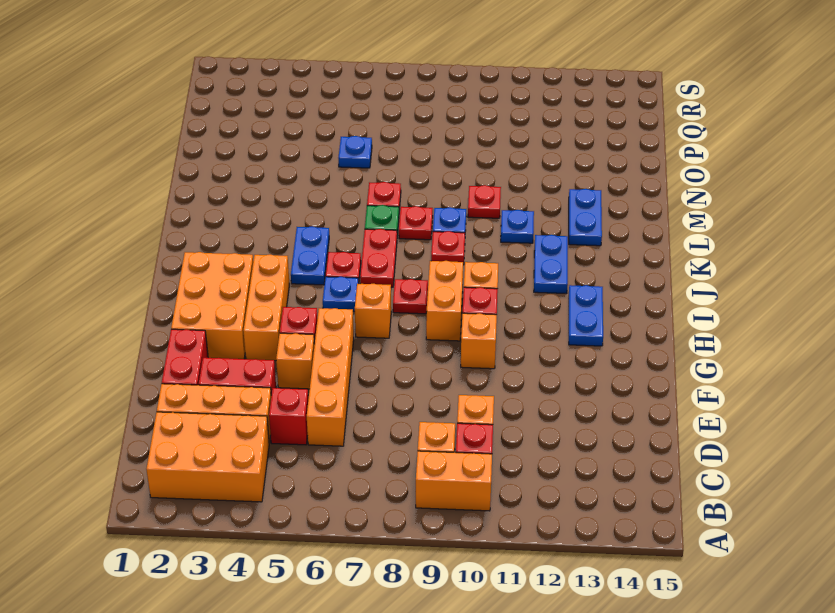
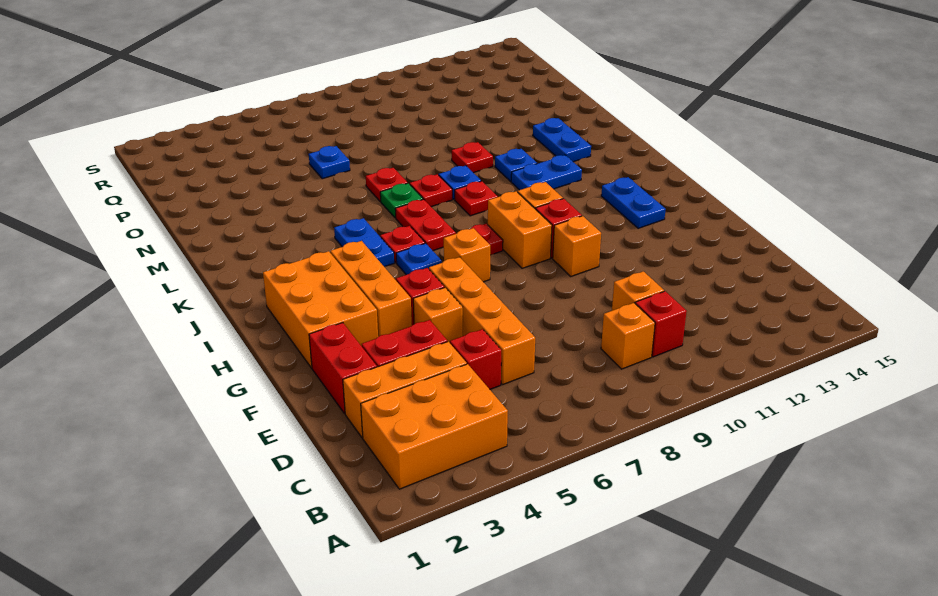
orange brick B9:B10 level 1 -> none
blue plate J12:K12 level 1 -> blue plate K11:K12 level 1

